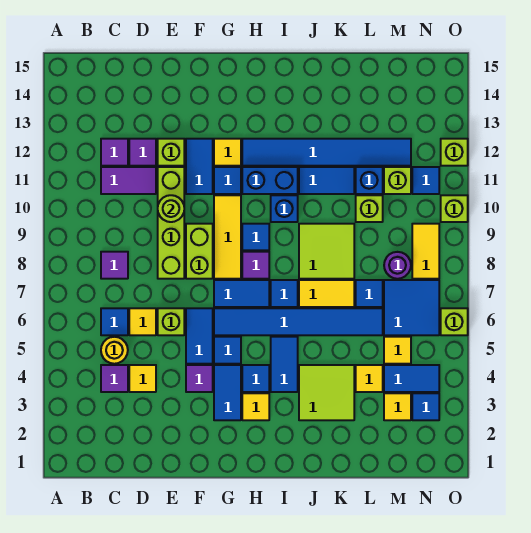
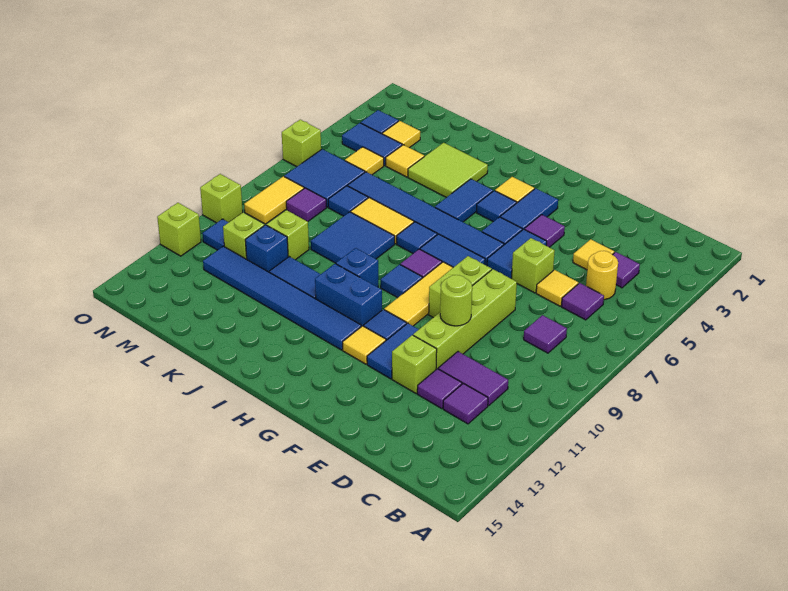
blue tile C6 level 1 -> purple tile C6 level 1
lime tile J8:K9 level 1 -> blue tile J8:K9 level 1
purple round brick M8 level 1 -> purple tile M8 level 1

